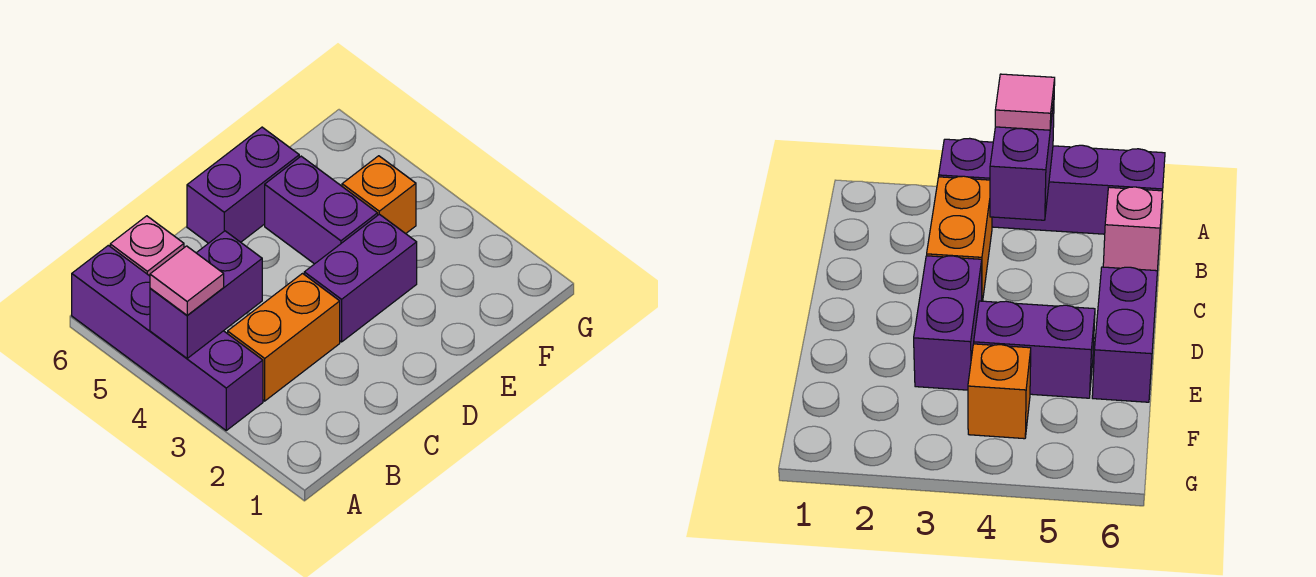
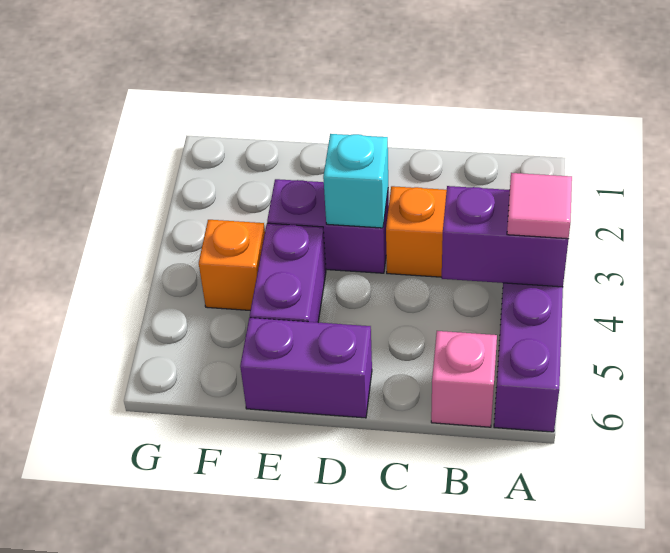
none -> cyan brick D3 level 2

